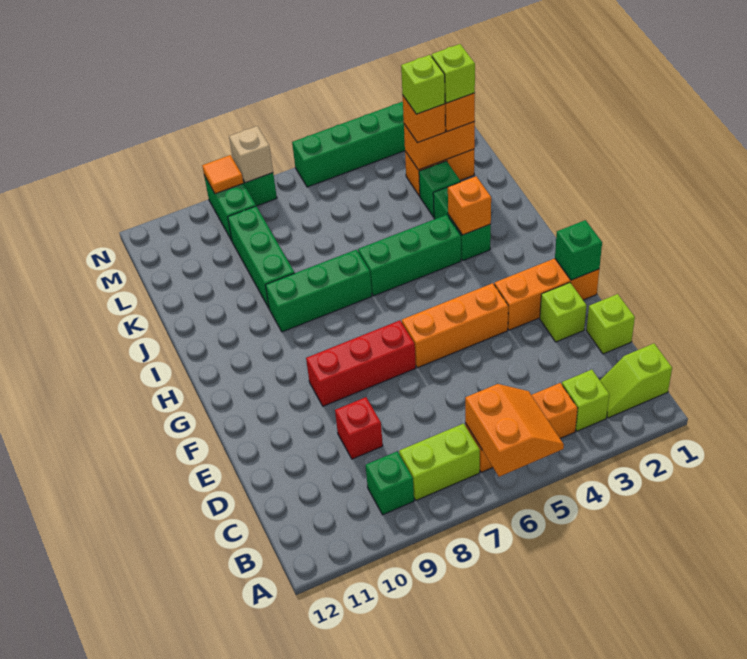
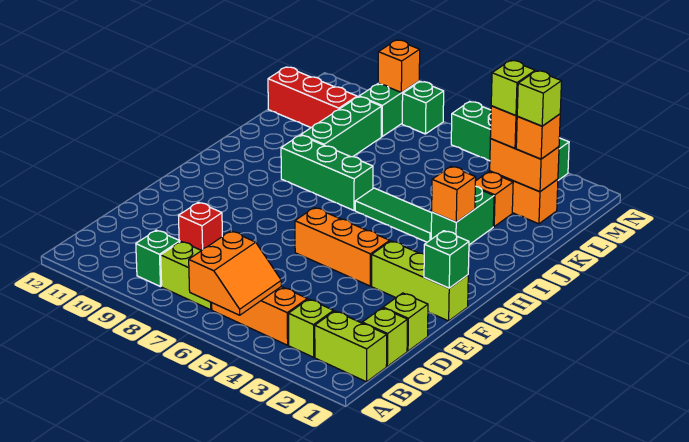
lime slope B1:B2 level 1 top 1 -> lime brick B1:B2 level 1
lime brick E2 level 1 -> lime brick C1 level 1
orange brick F1:F3 level 1 -> lime brick F1:F3 level 1
red brick F7:F9 level 1 -> red brick L10:L12 level 1
green brick I4:I6 level 1 -> green tile I4:I6 level 1
green brick K3 level 1 -> orange brick K3 level 1
tan brick N8 level 2 -> none
orange tile N9 level 2 -> orange brick N9 level 2

